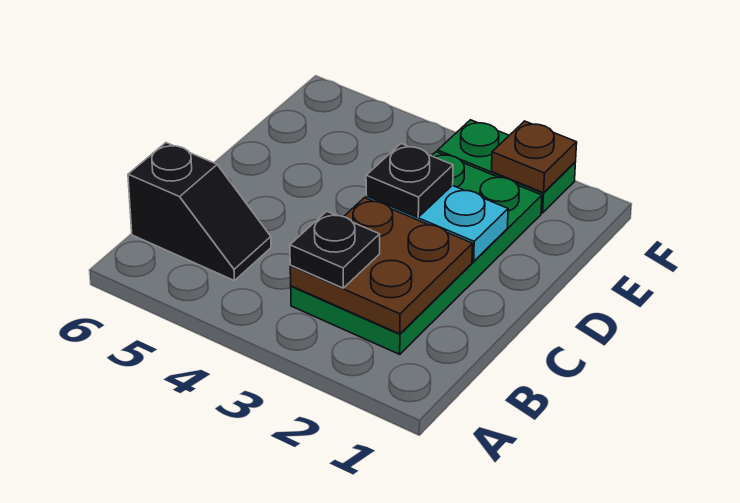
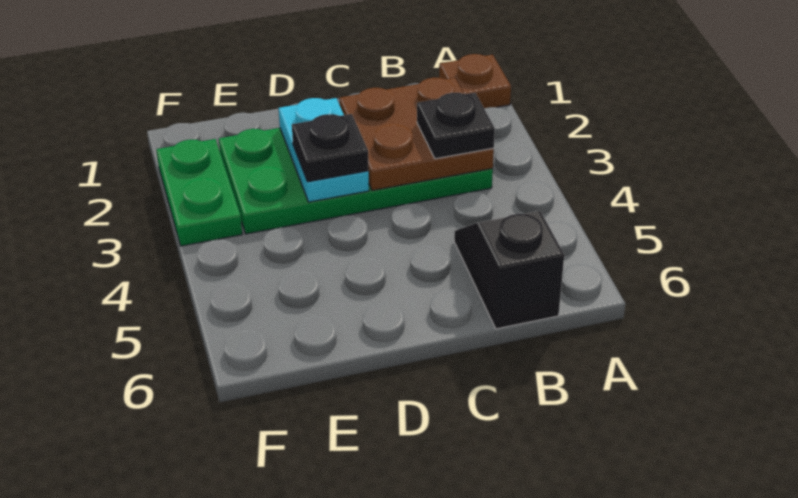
brown plate F2 level 2 -> brown plate A1 level 1

